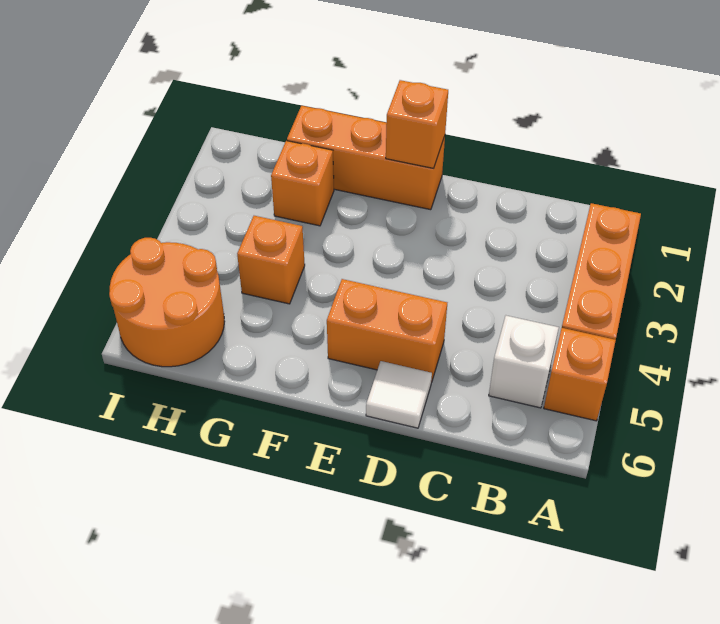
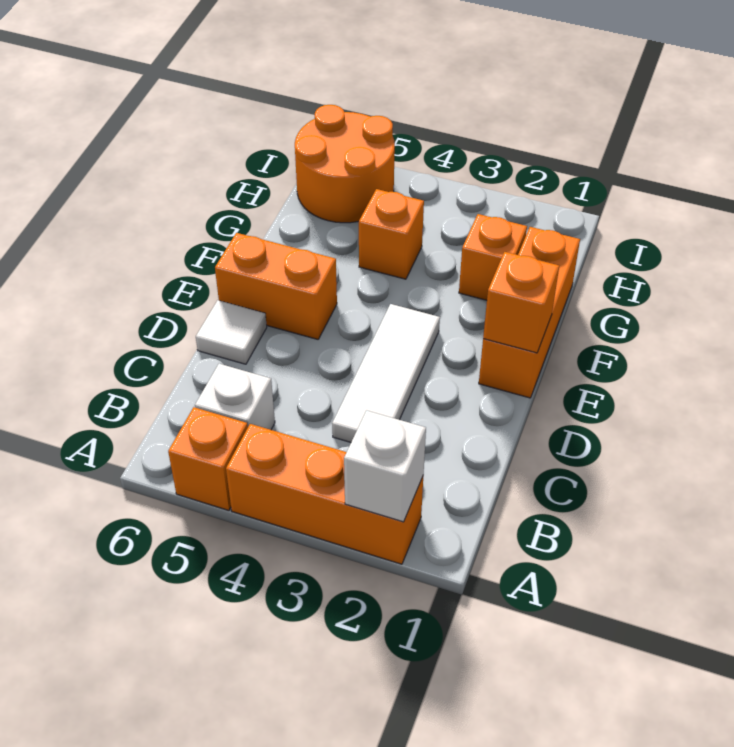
none -> white brick A2 level 2
none -> white tile C3:E3 level 1
orange brick D5:E5 level 1 -> orange brick E5:E6 level 1

